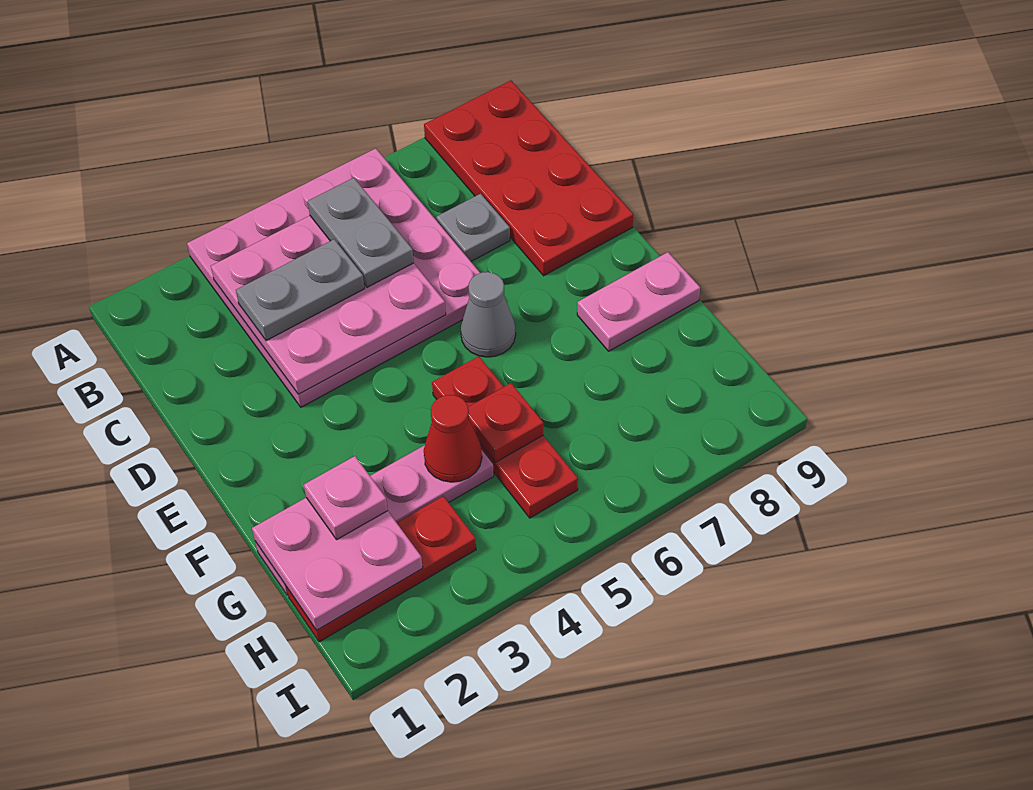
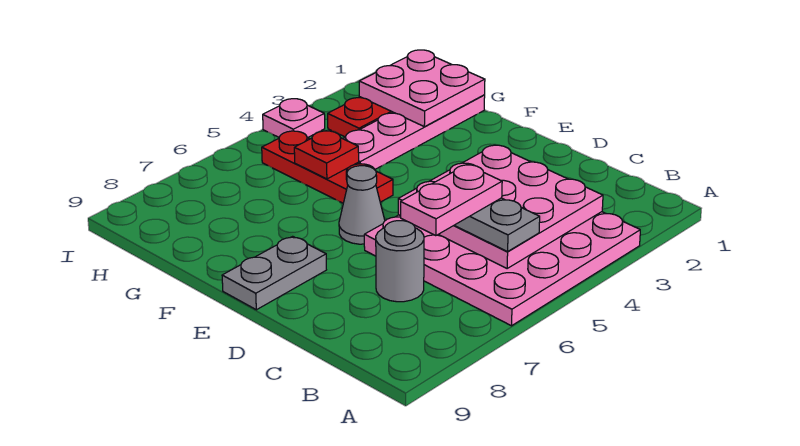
red plate A8:D9 level 1 -> none
grey plate C3:C4 level 3 -> grey plate E8:E9 level 1
grey plate C7 level 1 -> grey round brick C7 level 1
pink plate F8:F9 level 1 -> pink plate C5:C6 level 4
pink plate G2 level 3 -> pink plate I4 level 1
red cone G4 level 2 -> none

